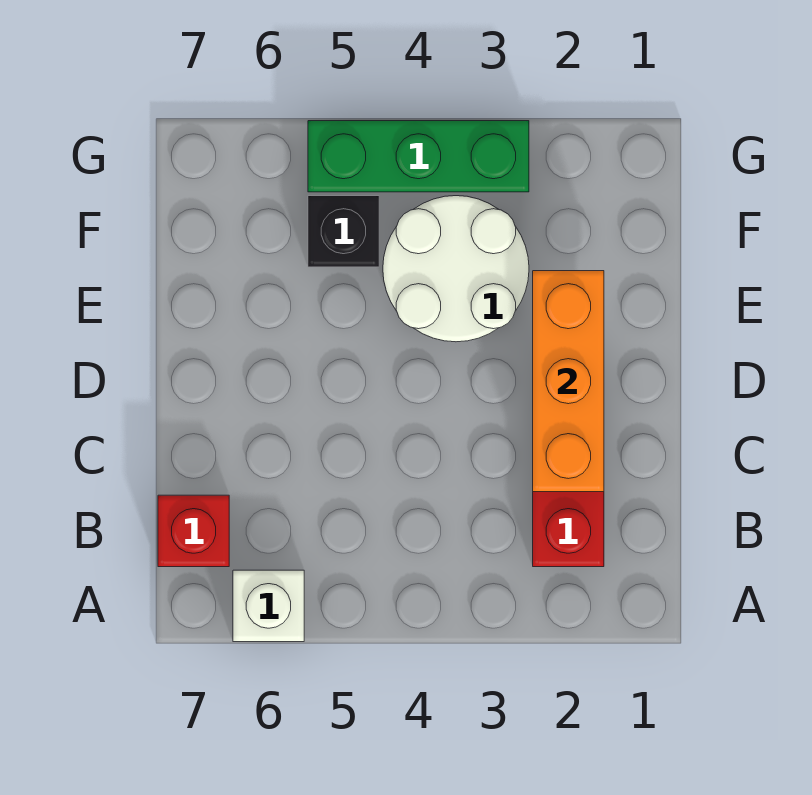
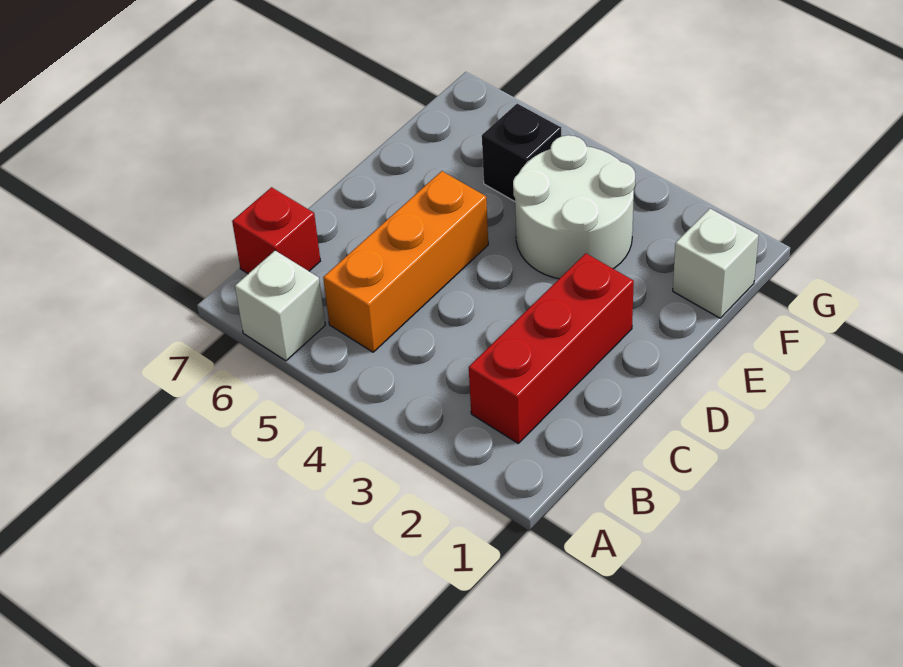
orange brick C2:E2 level 2 -> orange brick B5:D5 level 1
none -> white brick F1 level 1
green brick G3:G5 level 1 -> none

